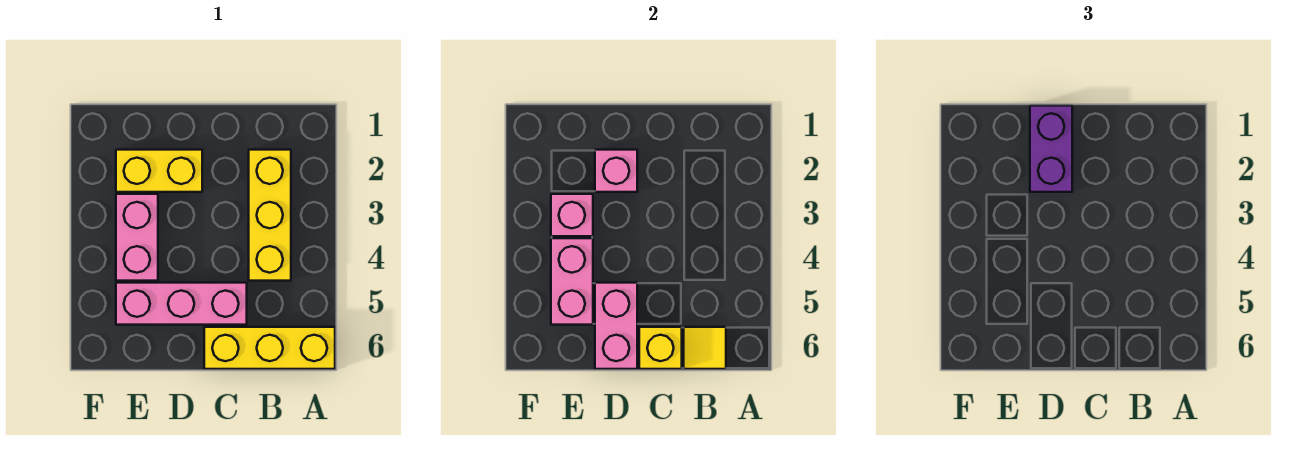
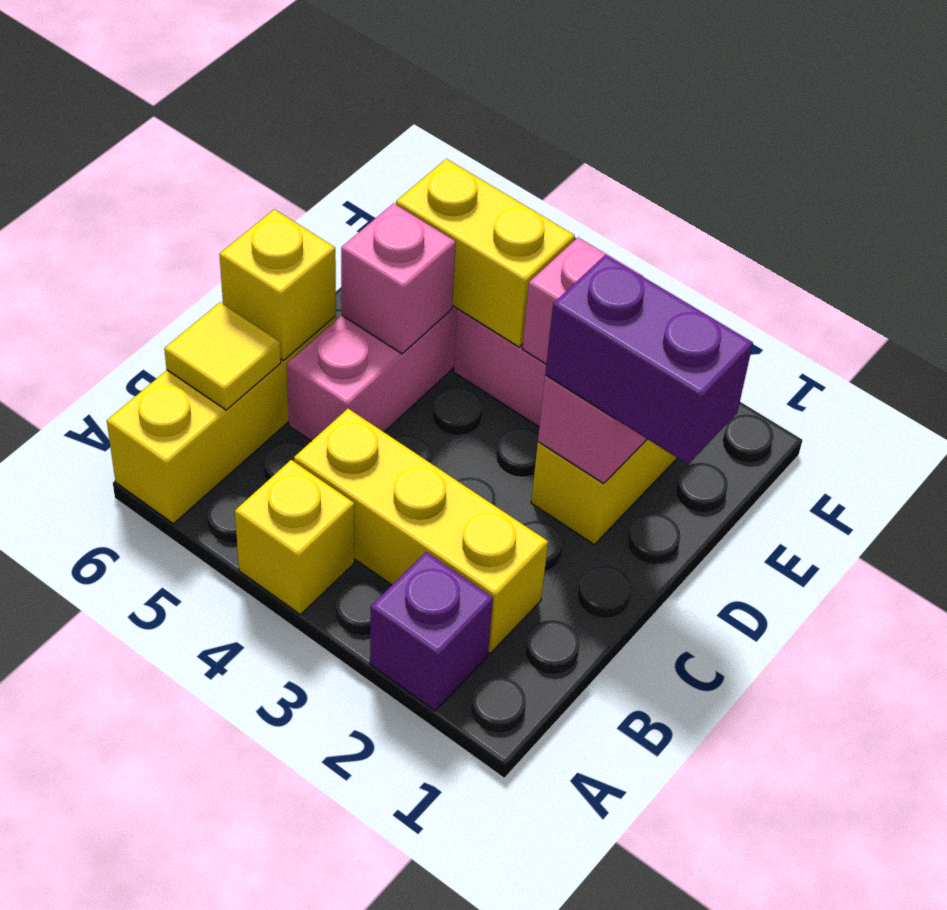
none -> purple brick A2 level 1
none -> yellow brick A4 level 1
pink brick D5:D6 level 2 -> pink brick D5 level 2
pink brick E4:E5 level 2 -> yellow brick E4:E5 level 2

